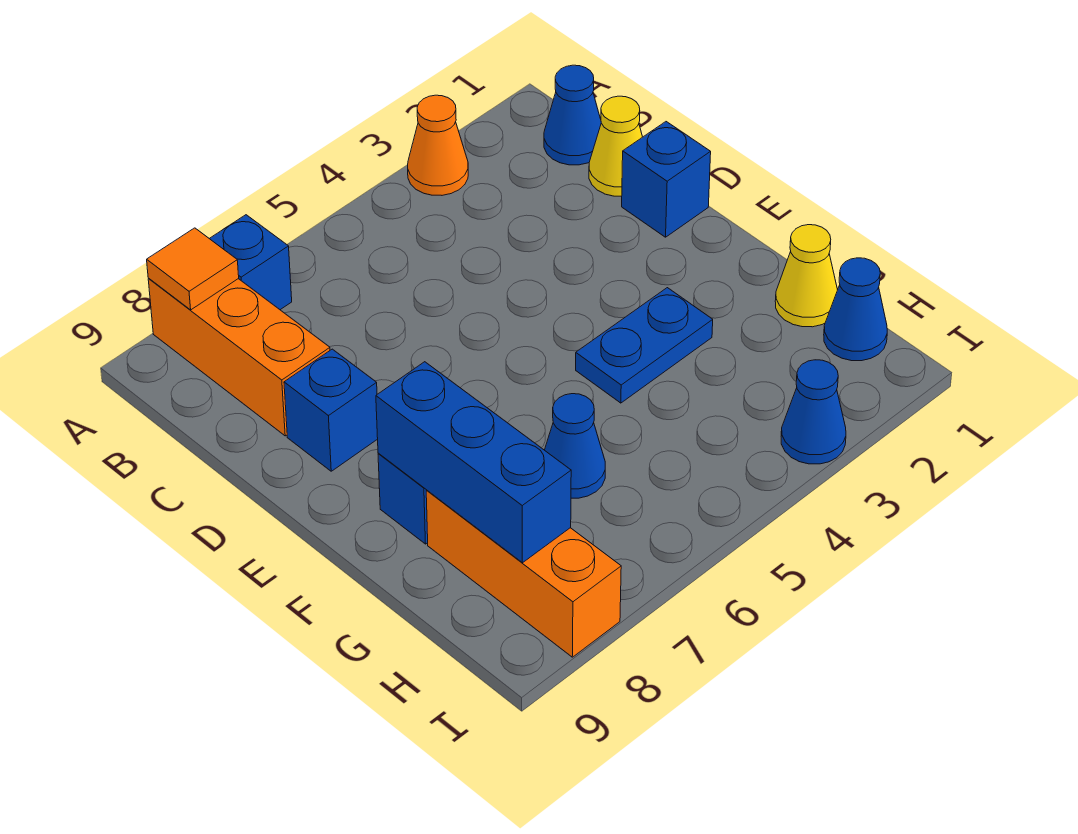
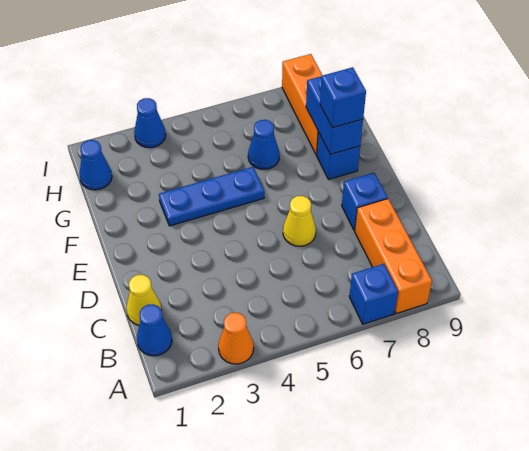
orange tile A8 level 2 -> none
blue brick D1 level 1 -> blue brick F8 level 3
blue plate F3:F4 level 1 -> blue plate F3:F5 level 1
blue brick F8:H8 level 2 -> blue brick F8:G8 level 2
yellow cone G1 level 1 -> yellow cone D6 level 1

